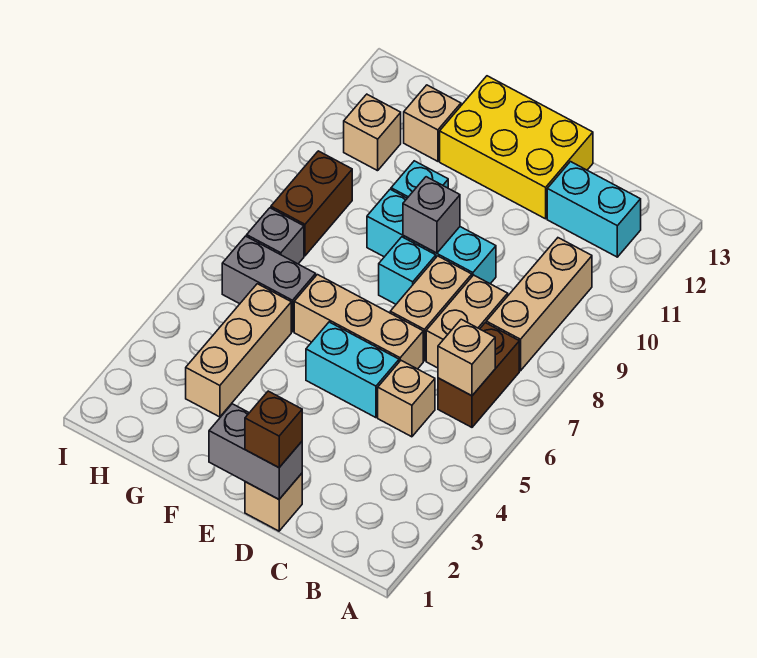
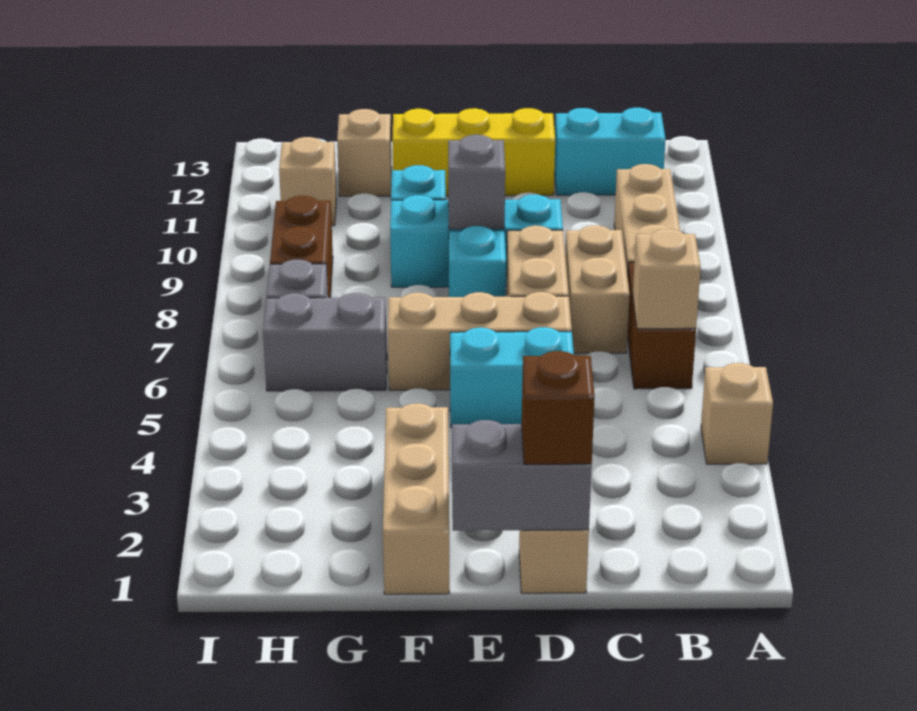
tan brick C5 level 1 -> tan brick A4 level 1
yellow brick D12:F13 level 1 -> yellow brick D12:F12 level 1
tan brick G3:G5 level 1 -> tan brick F1:F3 level 1

